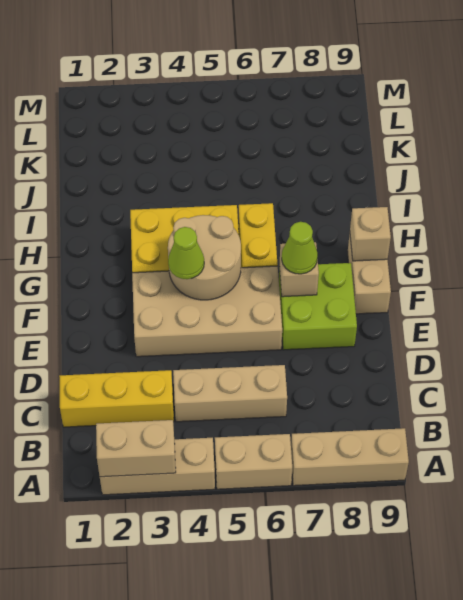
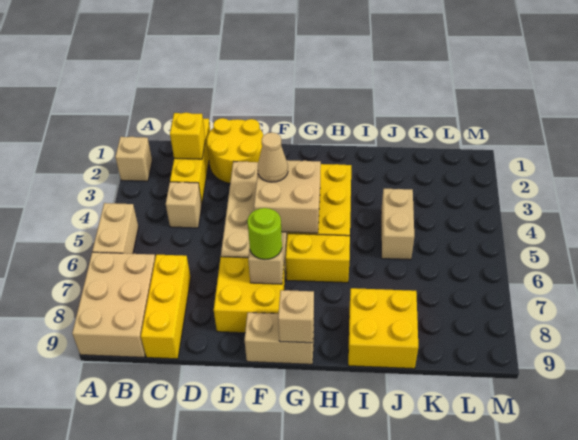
tan brick A2:A4 level 1 -> tan brick A2 level 1
tan brick A2:A3 level 2 -> tan brick J4:J5 level 1
tan brick A7:A9 level 1 -> tan brick A7:B9 level 1
none -> yellow brick C2 level 2
tan brick C4:C6 level 1 -> tan brick C4 level 1
none -> yellow brick C7:C9 level 1
none -> yellow round brick D1:E2 level 1
lime brick E7:F8 level 1 -> yellow brick E7:F8 level 1
tan round brick F4:G5 level 2 -> tan brick F4:G5 level 2
lime cone F4 level 3 -> tan cone F4 level 3
lime cone F7 level 3 -> lime round brick F7 level 3
none -> yellow brick I8:J9 level 1

